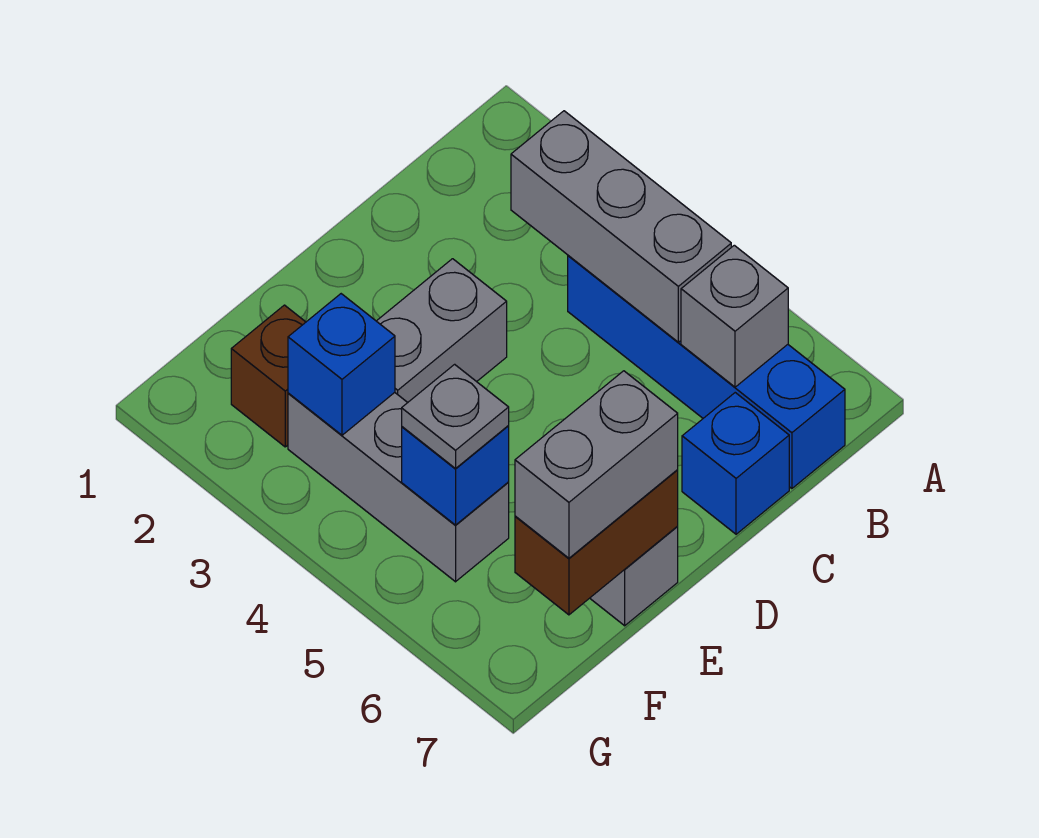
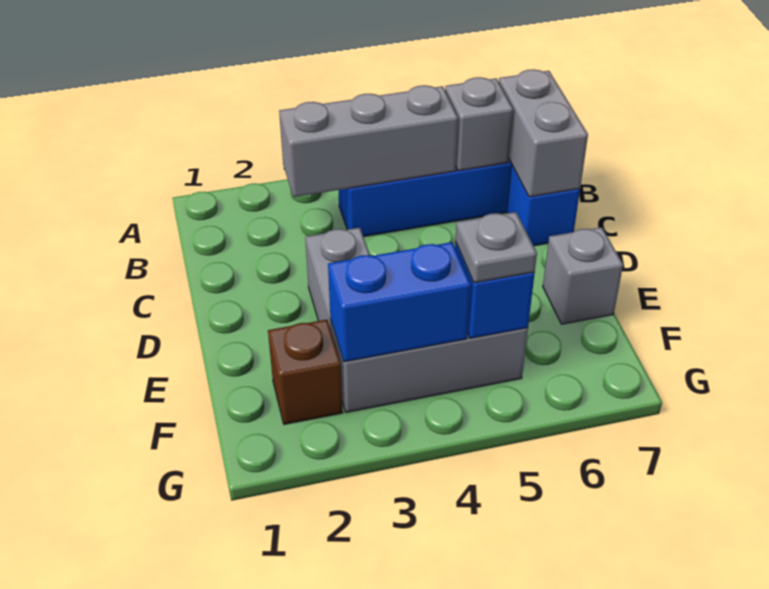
brown brick E7:F7 level 2 -> none
grey brick E7:F7 level 3 -> grey brick B7:C7 level 2
blue brick F3 level 2 -> blue brick F3:F4 level 2

